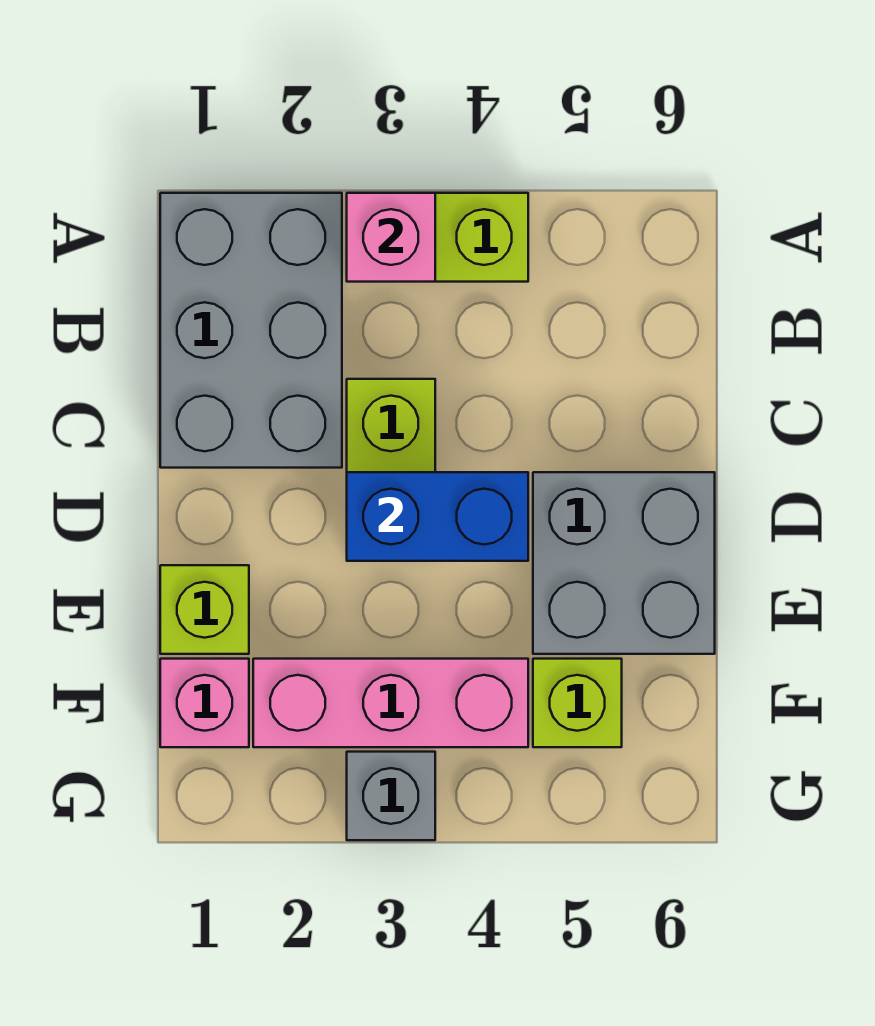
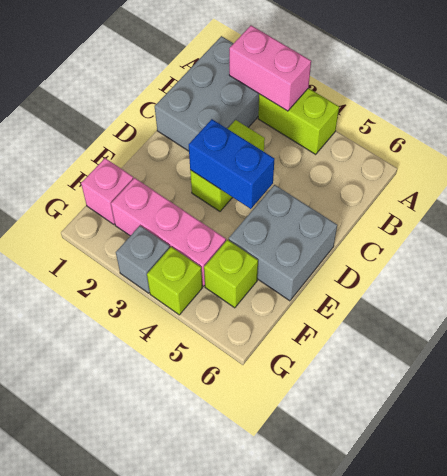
pink brick A3 level 2 -> pink brick A2:A3 level 2
lime brick E1 level 1 -> lime brick G4 level 1

